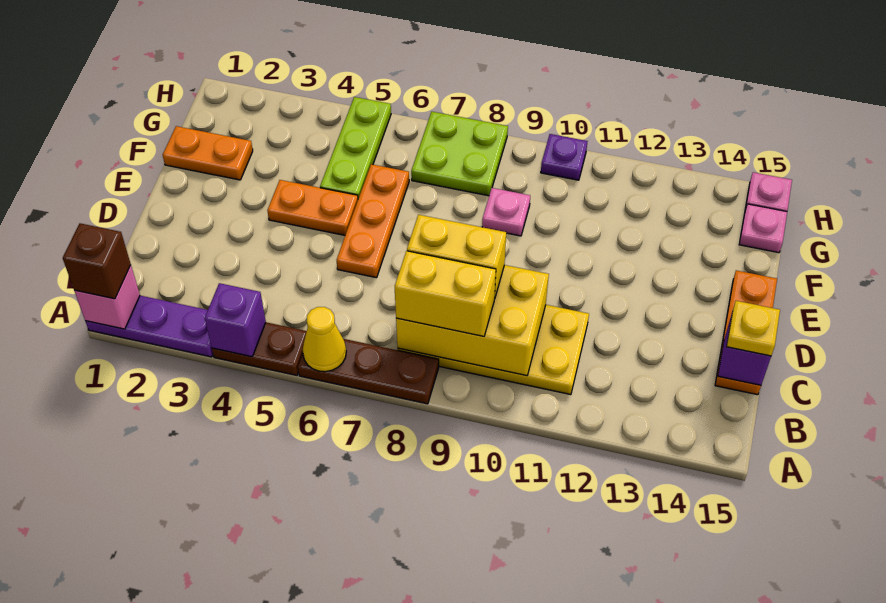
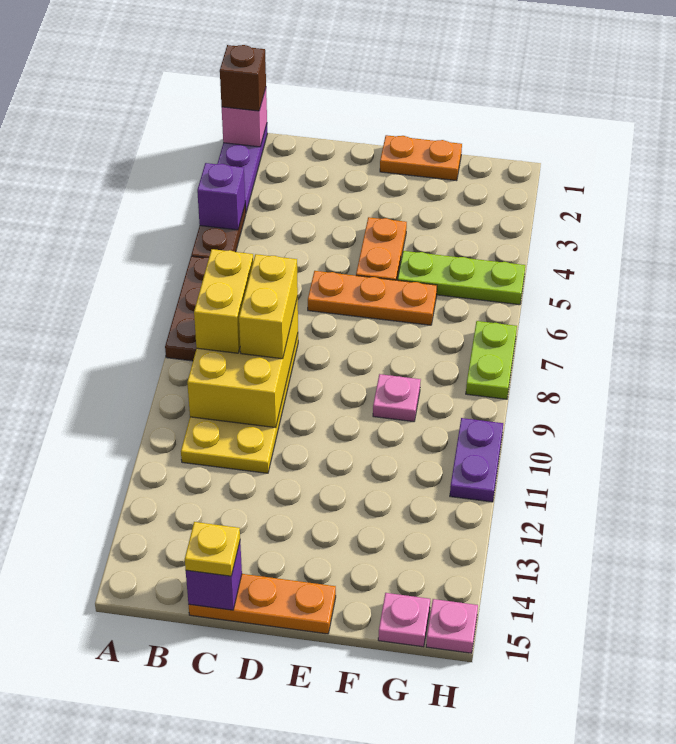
yellow cone A6 level 2 -> none
orange plate F1:F2 level 1 -> orange plate E1:F1 level 1
lime plate G7:H8 level 1 -> lime plate H7:H8 level 1
purple plate H10 level 1 -> purple plate H10:H11 level 1

